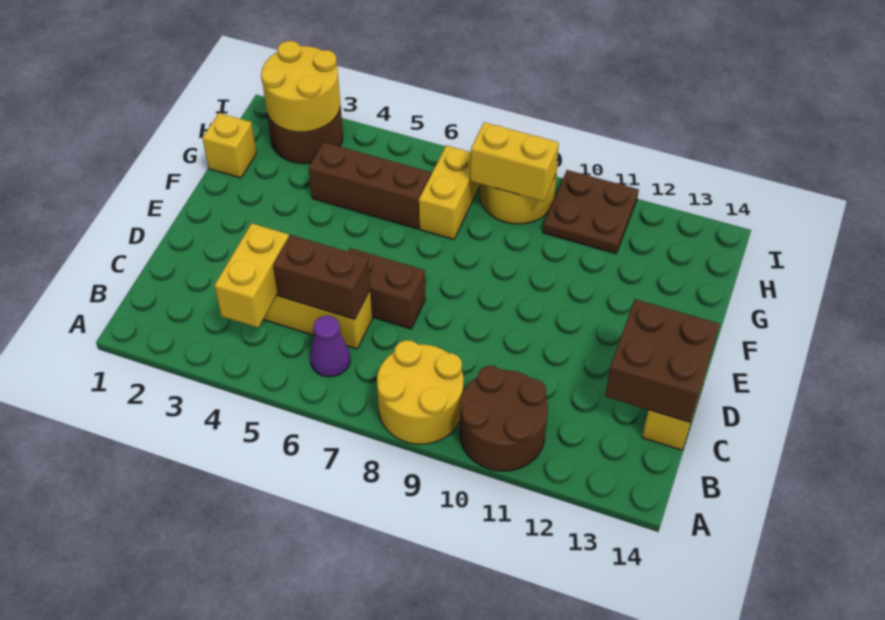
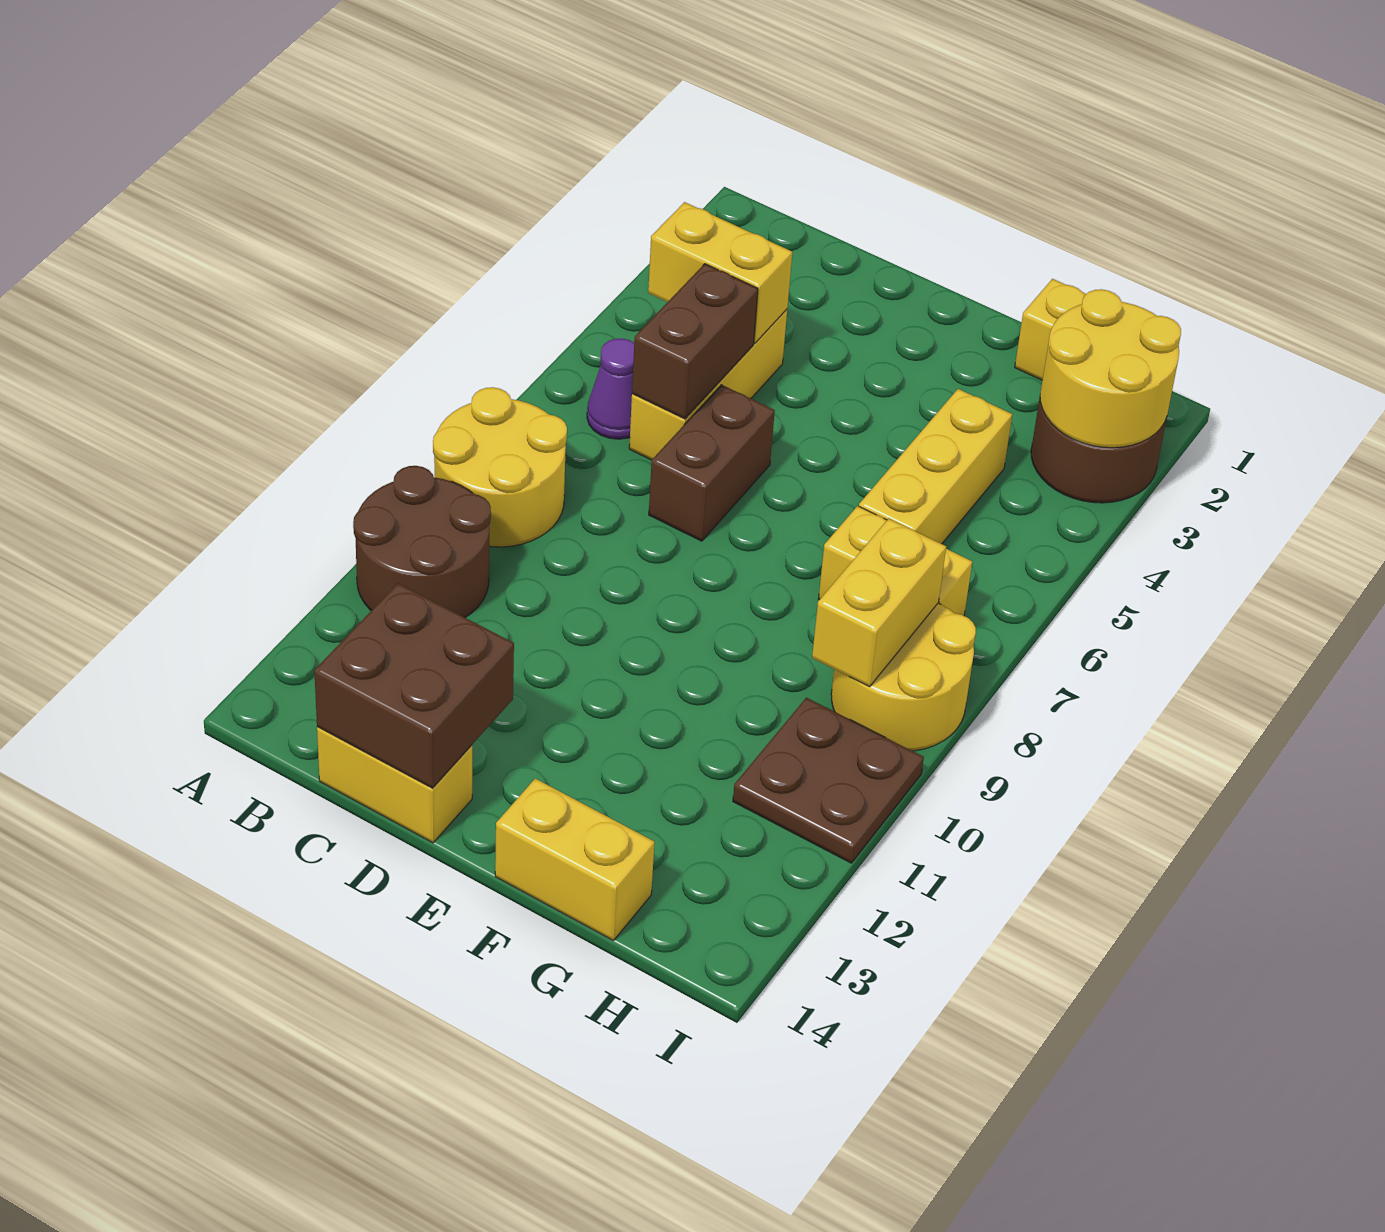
none -> yellow brick F14:G14 level 1
brown brick G4:G6 level 1 -> yellow brick G4:G6 level 1

